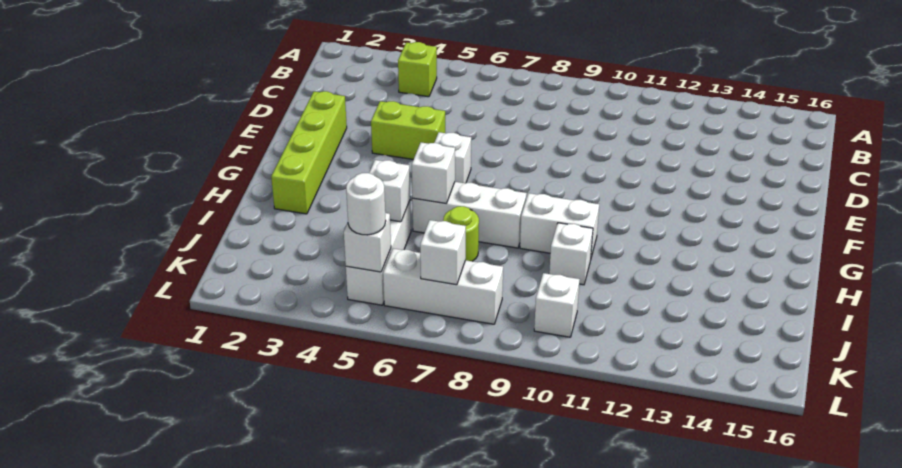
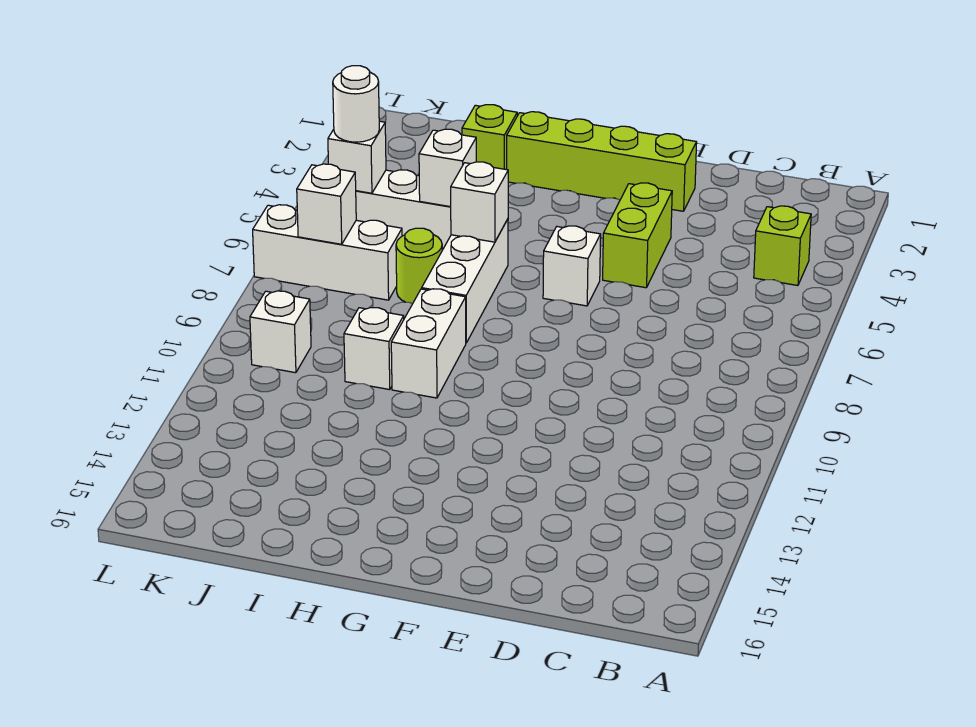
none -> lime brick I2 level 1
white brick K6:K8 level 1 -> white brick J7:L7 level 1

